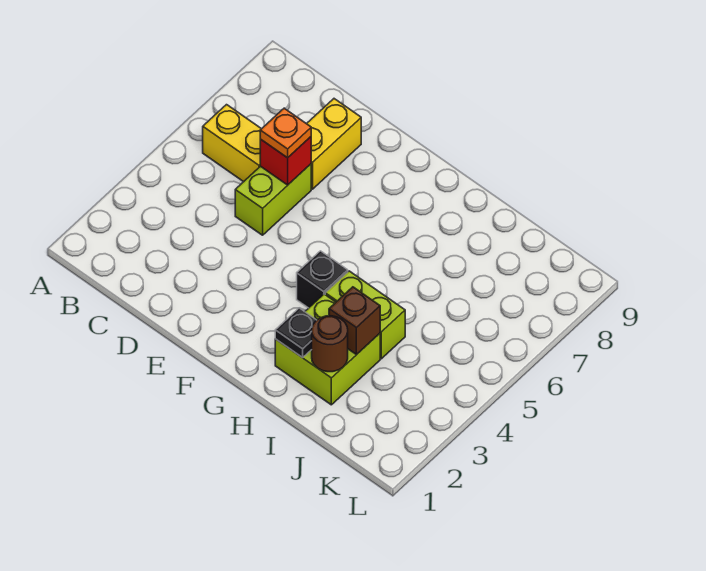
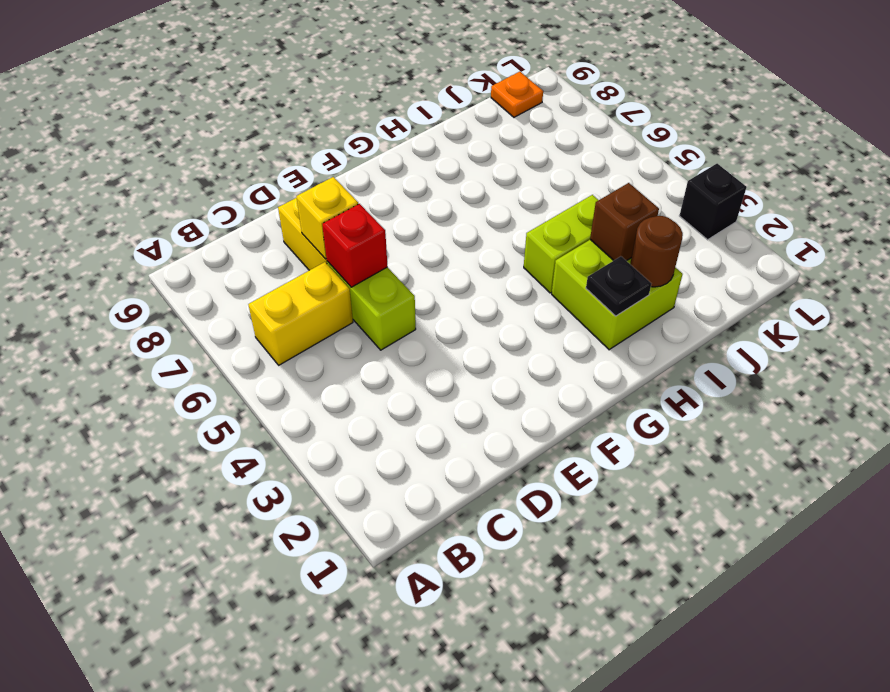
orange plate D6 level 3 -> orange plate K9 level 1
none -> yellow brick D7 level 2
black brick G4 level 1 -> black brick L3 level 1

